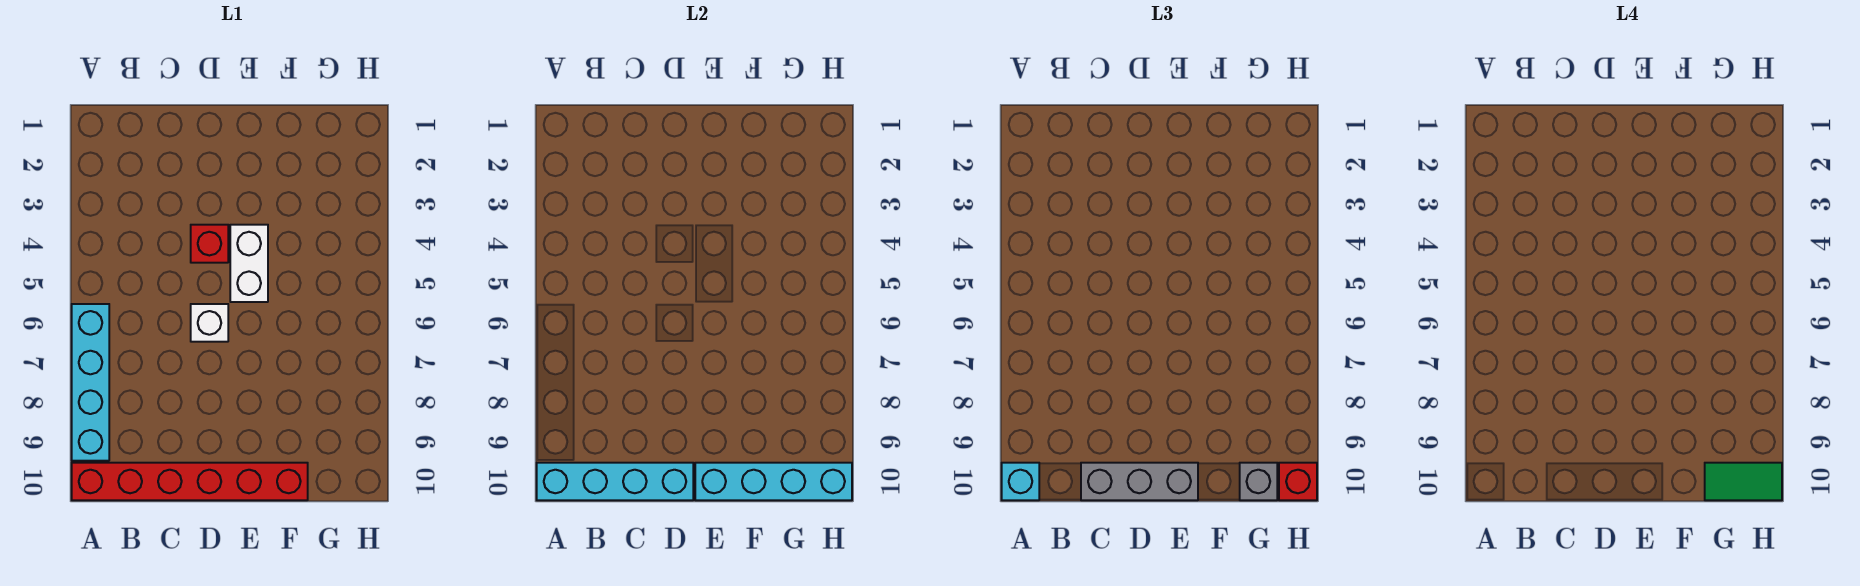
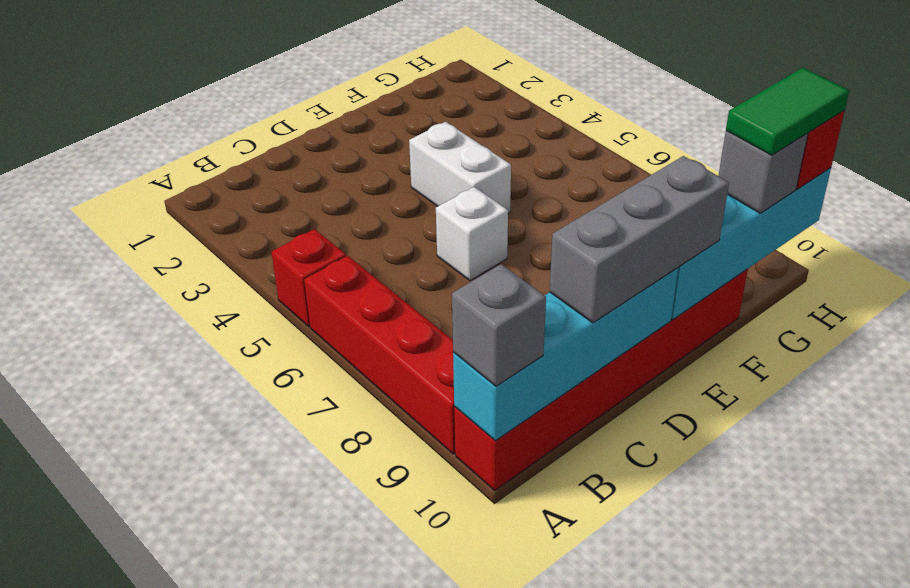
cyan brick A6:A9 level 1 -> red brick A6:A9 level 1
cyan brick A10 level 3 -> grey brick A10 level 3
red brick D4 level 1 -> red brick A5 level 1

